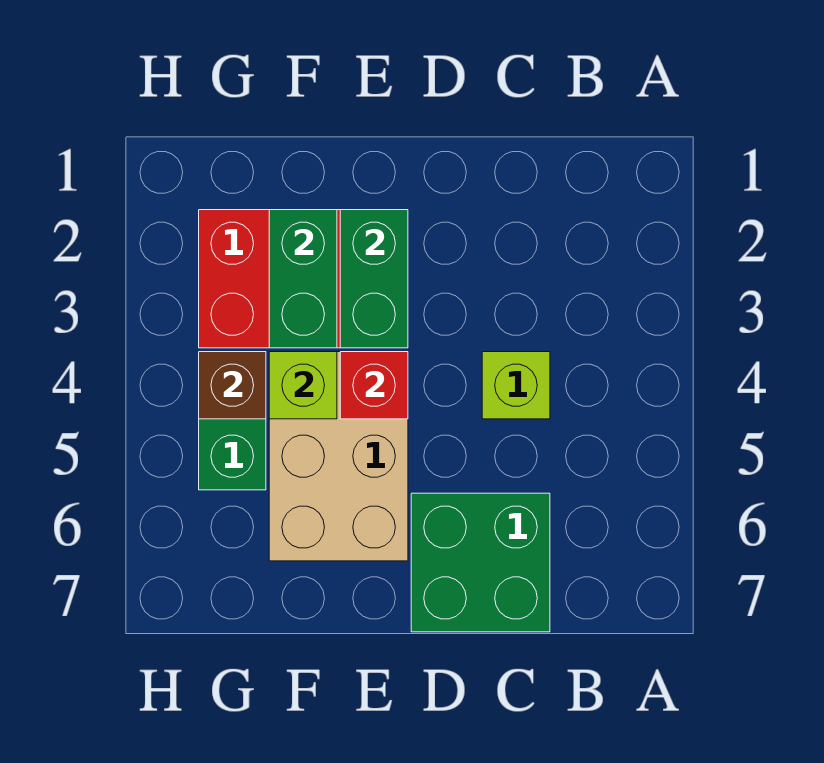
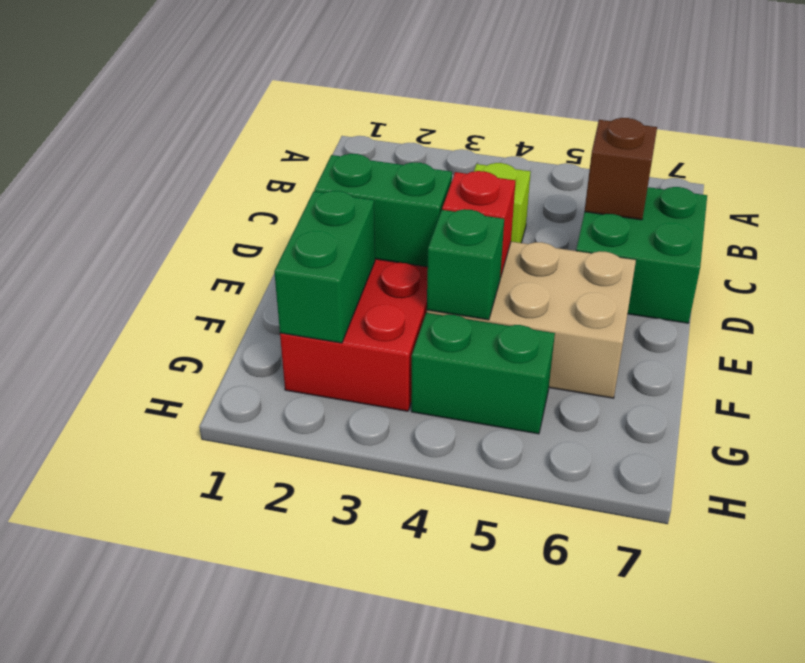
green brick F2:F3 level 2 -> green brick F2:G2 level 2
lime brick F4 level 2 -> green brick F4 level 2
brown brick G4 level 2 -> brown brick C6 level 2

